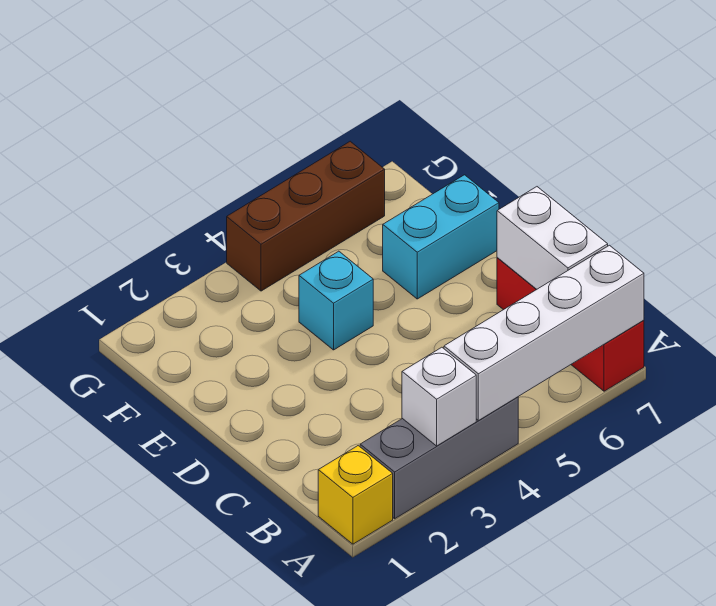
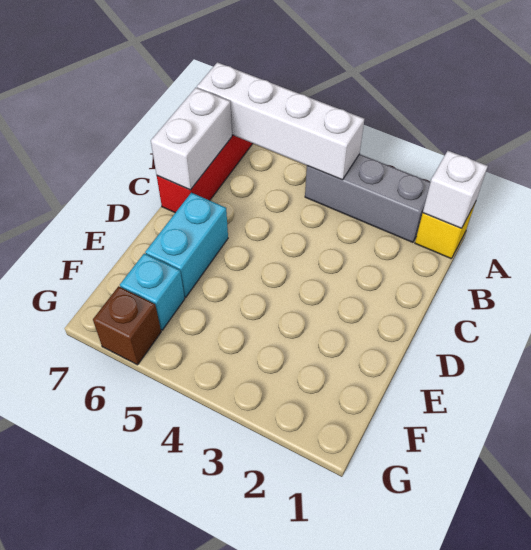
white brick A3 level 2 -> white brick A1 level 2
cyan brick E4 level 1 -> cyan brick F6 level 1
cyan brick E6:E7 level 1 -> cyan brick D6:E6 level 1
brown brick G4:G6 level 1 -> brown brick G6 level 1

